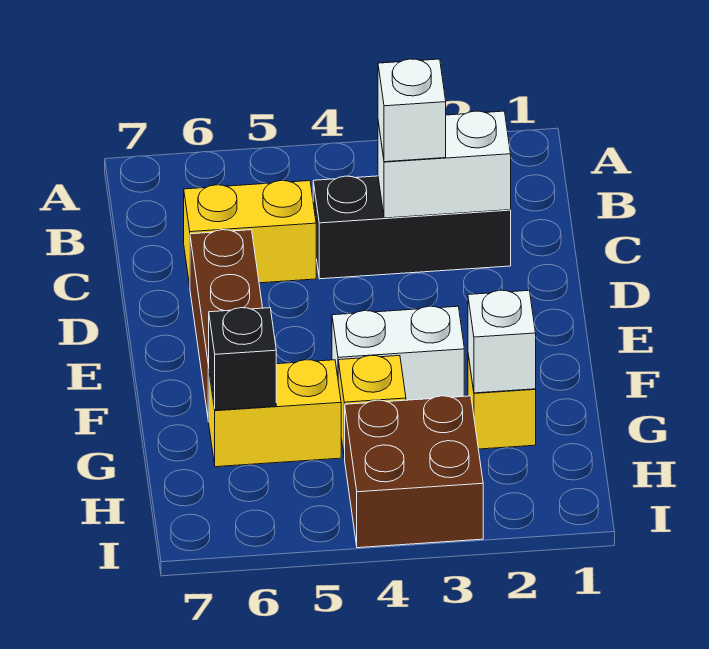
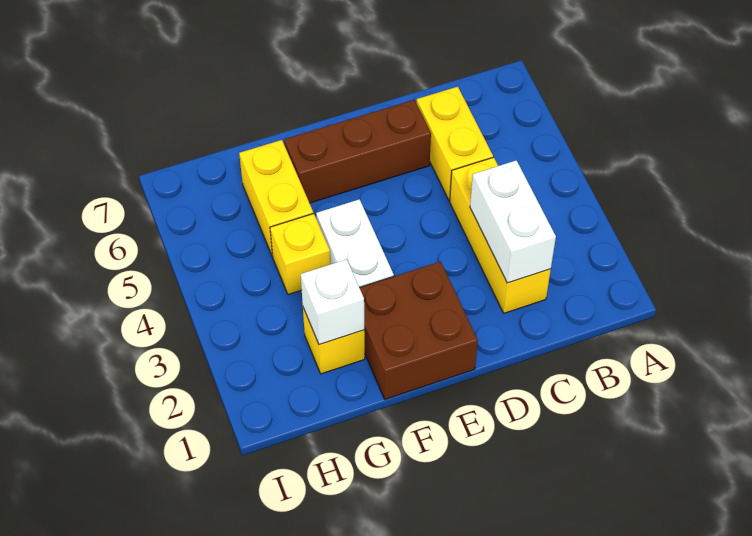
black brick C2:C4 level 1 -> yellow brick C2:C4 level 1
white brick C3 level 3 -> none
black brick G6 level 2 -> none
brown brick H3:I4 level 1 -> brown brick E1:F2 level 1

